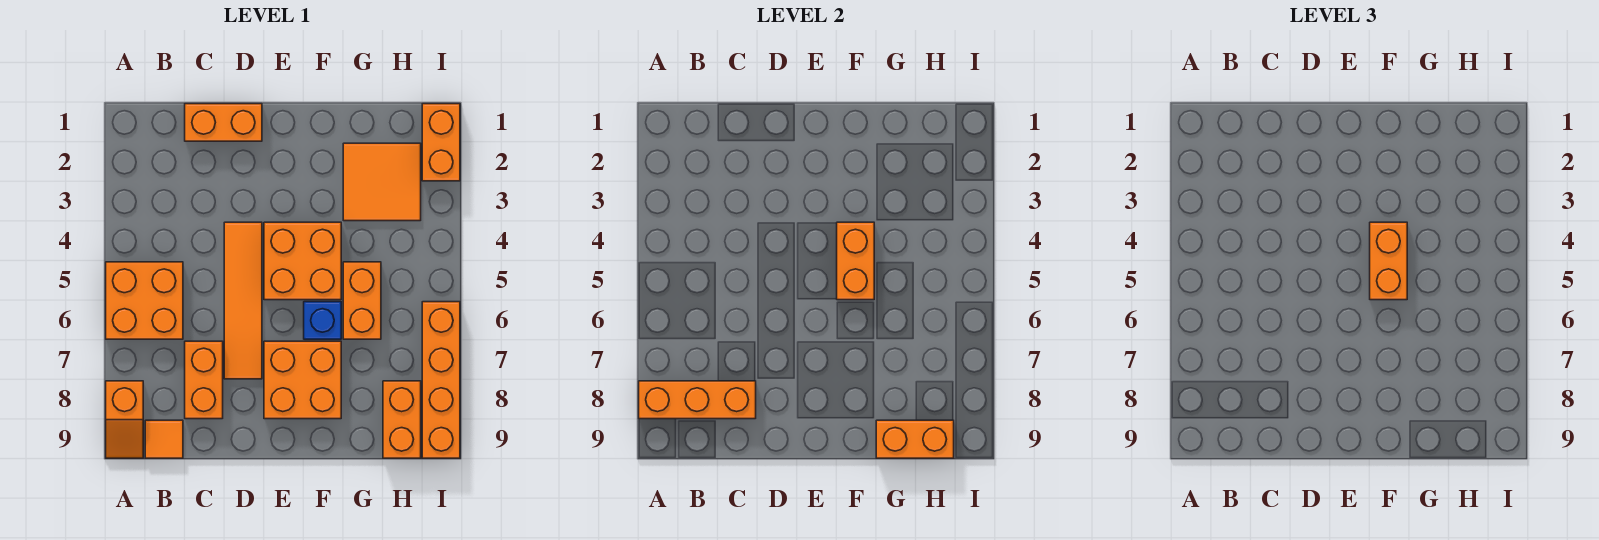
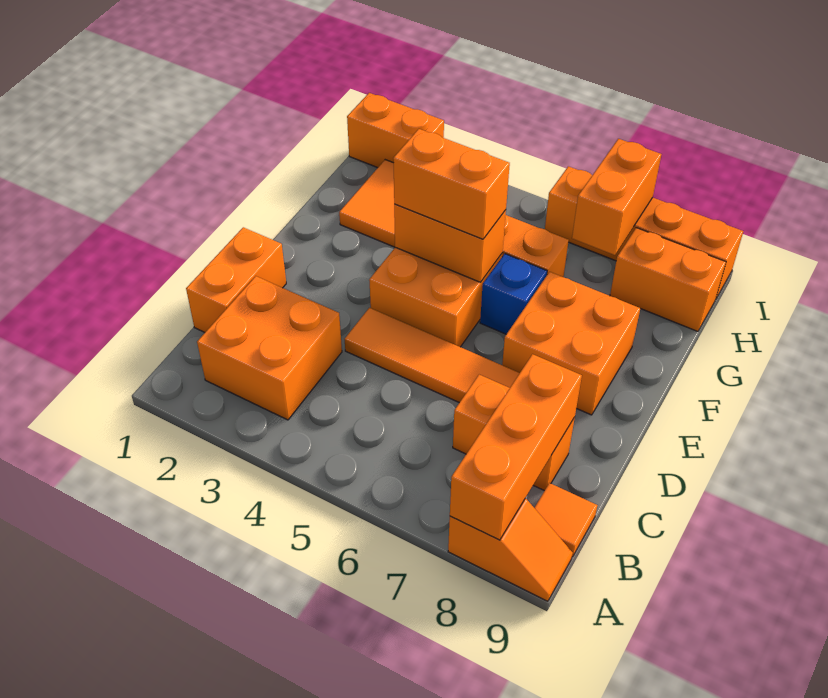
orange brick A5:B6 level 1 -> orange brick B2:C3 level 1
orange brick G9:H9 level 2 -> orange brick H7:I7 level 2

